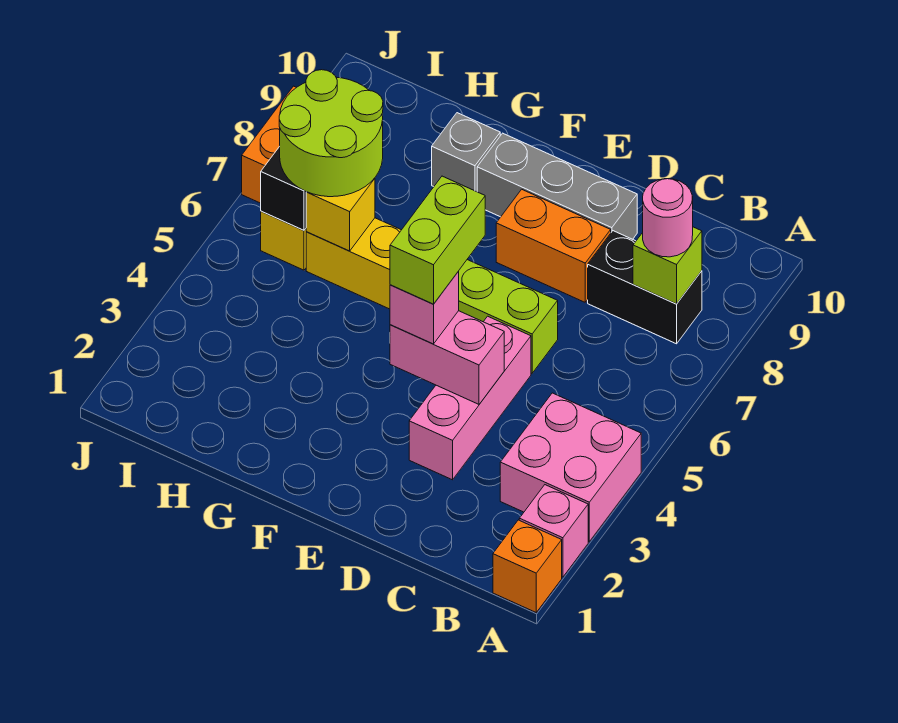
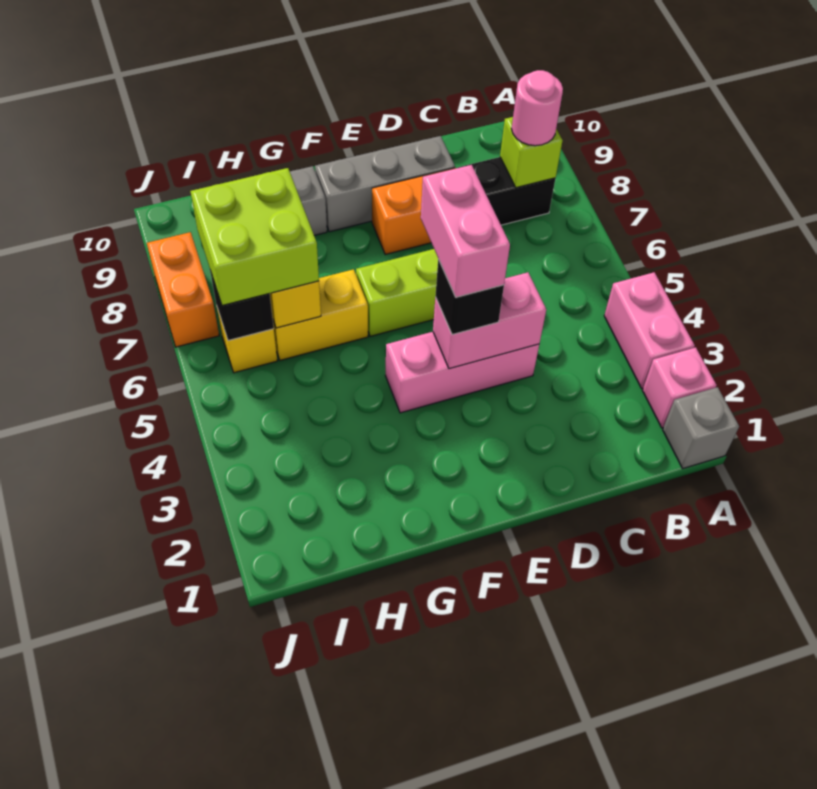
orange brick A1 level 1 -> grey brick A1 level 1
pink brick A3:B4 level 1 -> pink brick A3:A4 level 1
pink brick D3:D5 level 1 -> pink brick D4:F4 level 1
pink brick E4 level 3 -> black brick E4 level 3
lime brick E4:E5 level 4 -> pink brick E4:E5 level 4
lime round brick H6:I7 level 3 -> lime brick H6:I7 level 3

